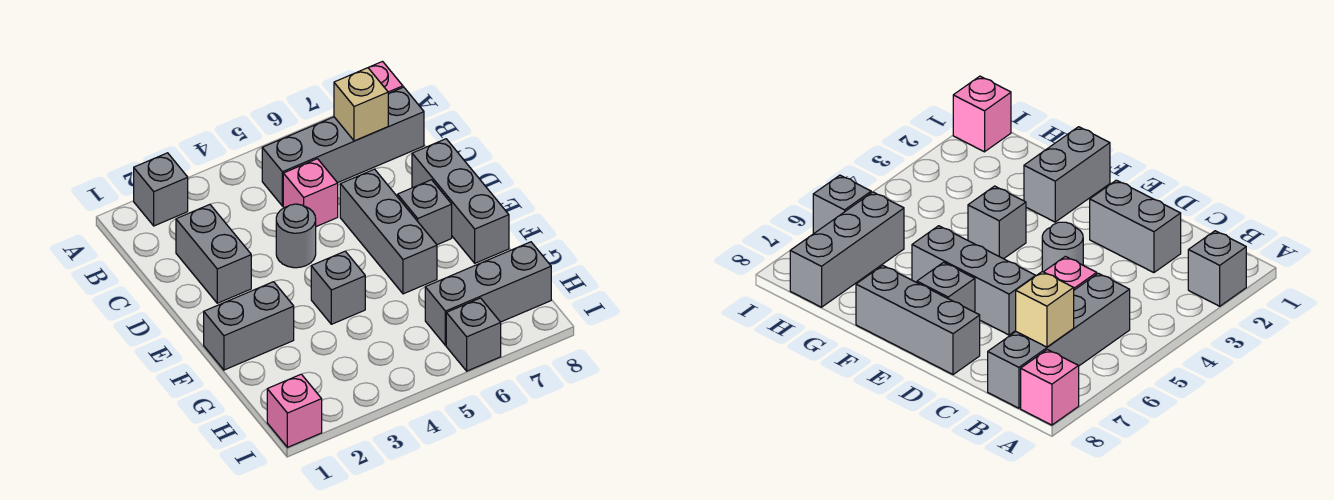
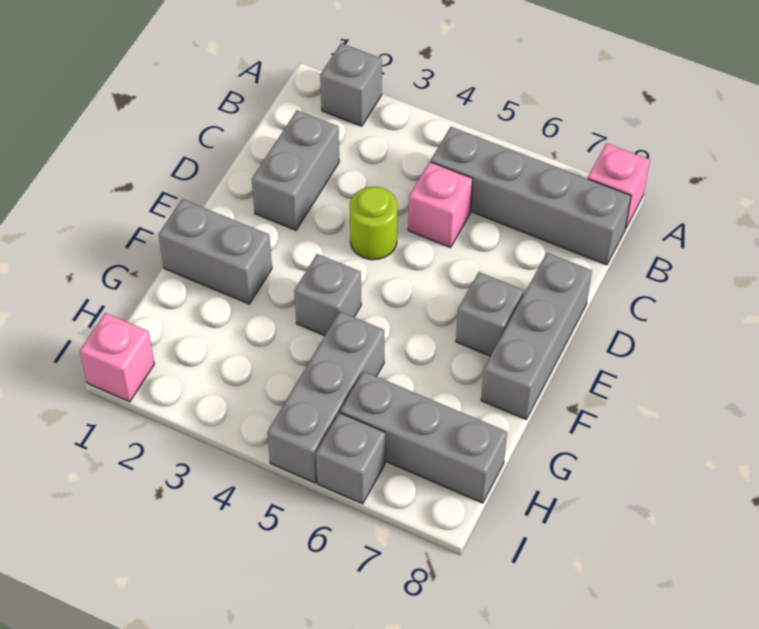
tan brick B7 level 2 -> none
grey round brick D4 level 1 -> lime round brick D4 level 1
grey brick D6:F6 level 1 -> grey brick G5:I5 level 1

